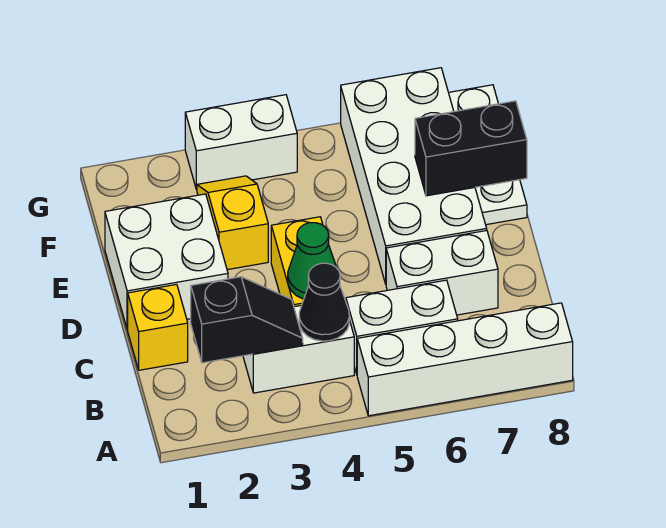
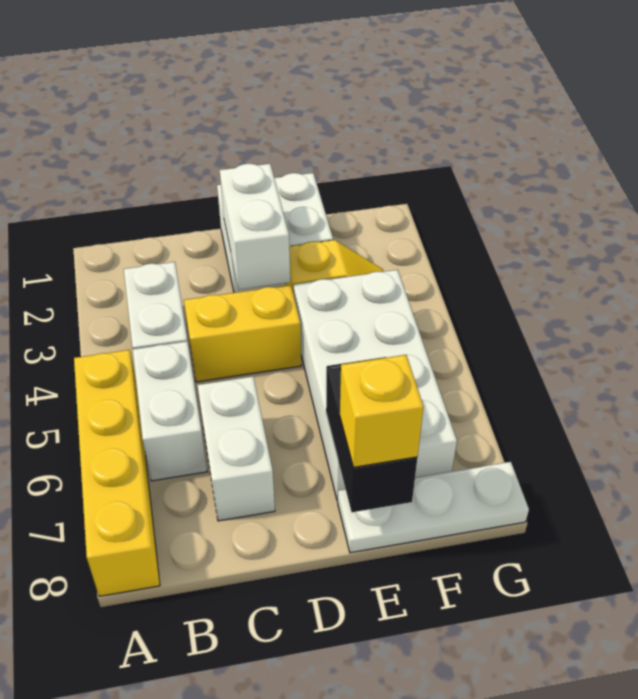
white brick A5:A8 level 1 -> yellow brick A5:A8 level 1
black slope B2:B3 level 2 top 2 -> none
black cone B4 level 2 -> none
yellow brick C1 level 1 -> yellow brick E8 level 3
green cone C4 level 2 -> none
white brick D6:G7 level 1 -> white brick E4:F7 level 1
white brick G3:G4 level 1 -> white brick D2:D3 level 2

